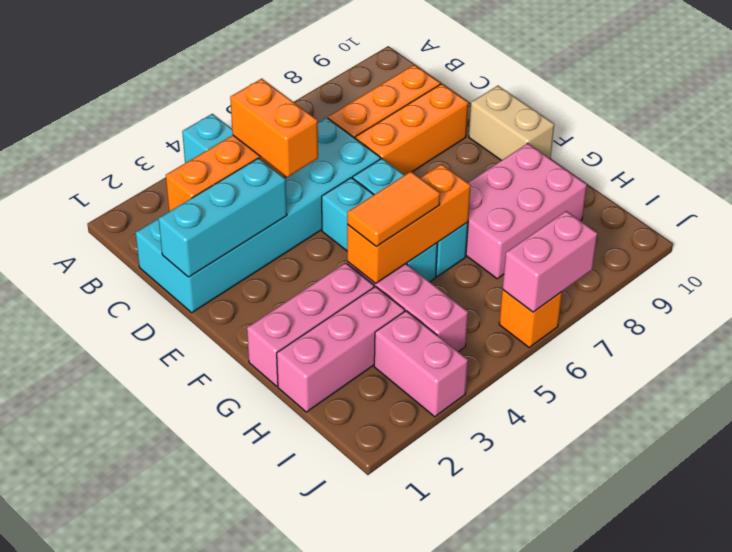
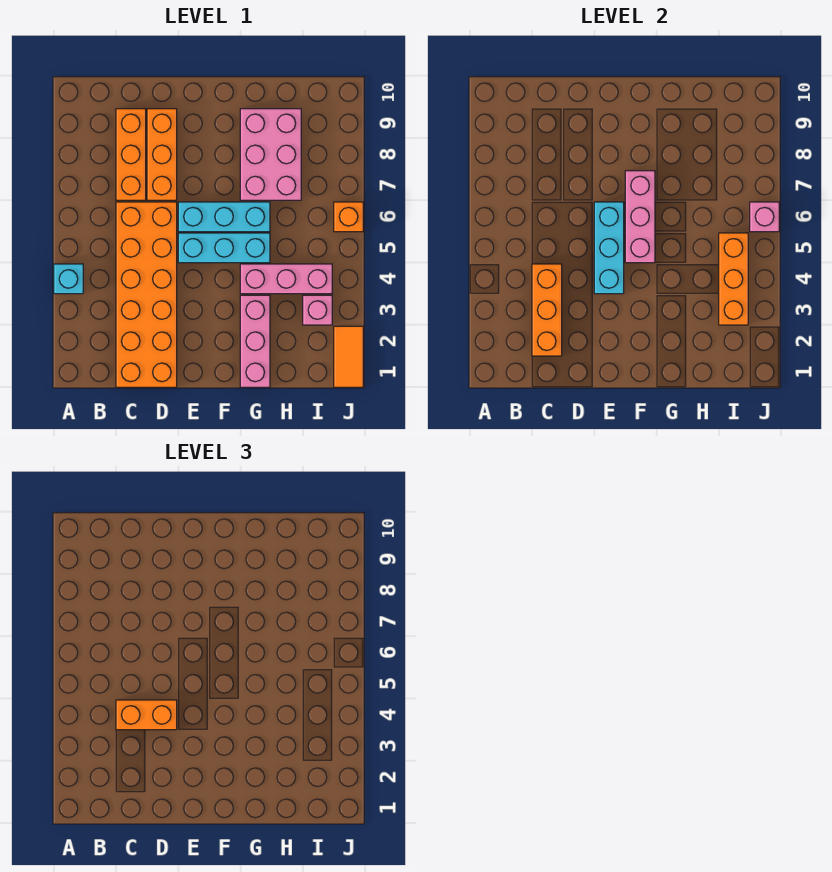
cyan brick C1:D6 level 1 -> orange brick C1:D6 level 1
cyan brick D1:D3 level 2 -> cyan brick E4:E6 level 2
tan brick E10:F10 level 1 -> none
orange brick G4:G6 level 2 -> orange brick I3:I5 level 2
orange tile G4:G5 level 3 -> orange tile J1:J2 level 1
pink brick H1:H3 level 1 -> pink brick F5:F7 level 2
pink brick I3:J3 level 1 -> pink brick I3 level 1
pink brick J6:J7 level 2 -> pink brick J6 level 2

